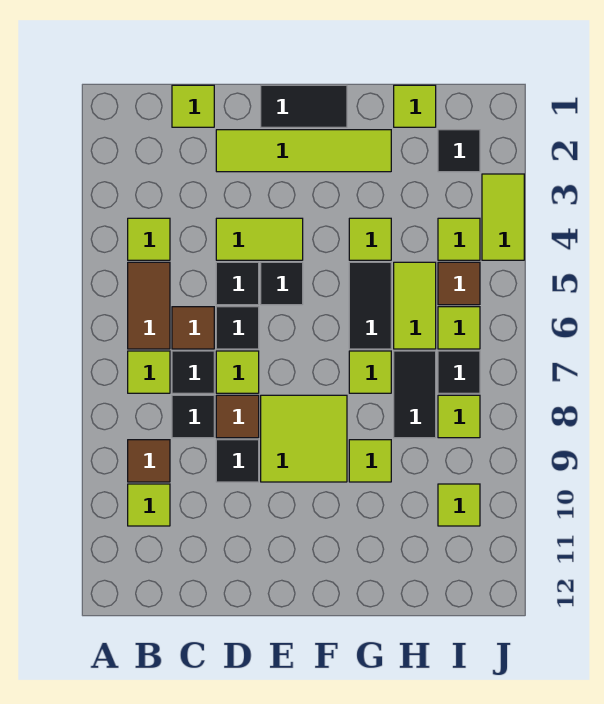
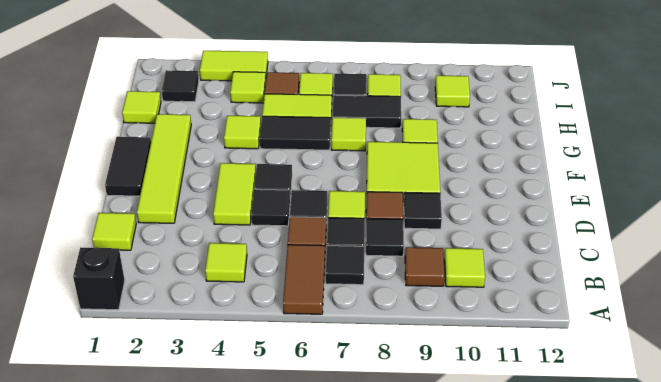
none -> black brick A1 level 1
brown tile B5:B6 level 1 -> brown tile A6:B6 level 1
lime tile B7 level 1 -> black tile B7 level 1

